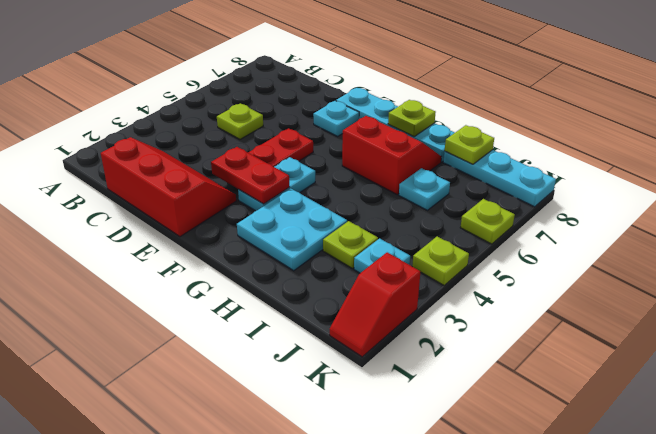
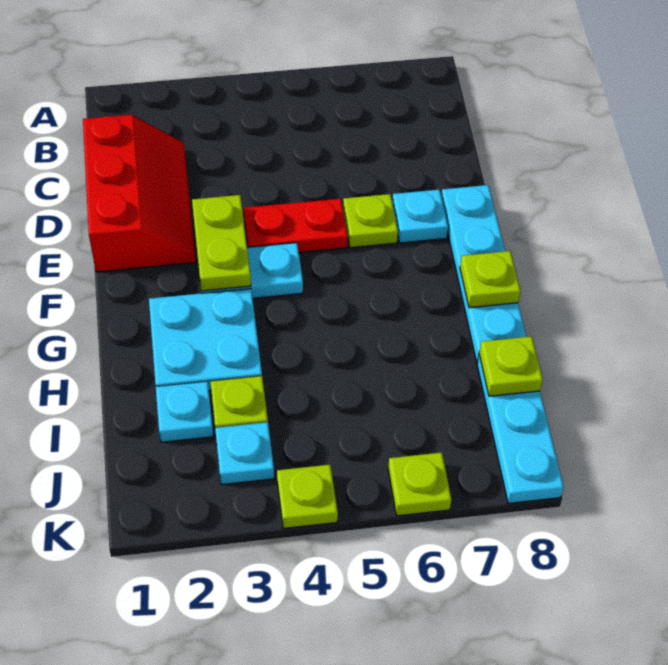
lime plate C5 level 1 -> lime plate E6 level 1
red plate E3:F3 level 2 -> lime plate E3:F3 level 2
red slope G6:H7 level 1 top 6 -> none
cyan plate I6 level 1 -> cyan plate I2 level 1
red slope K1:K2 level 1 top 2 -> none

